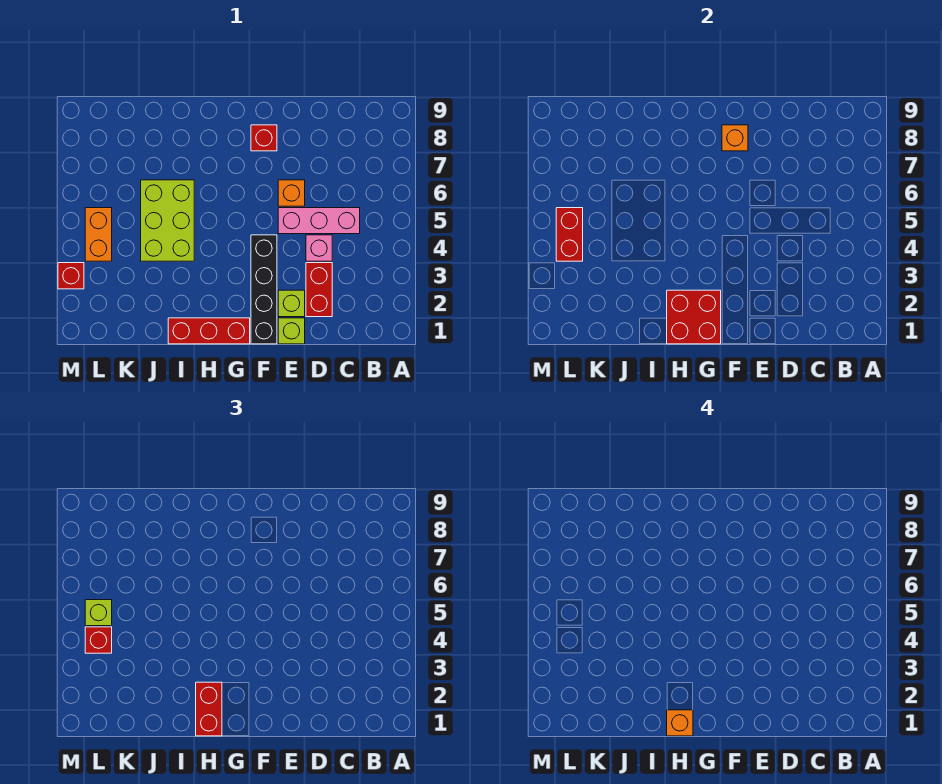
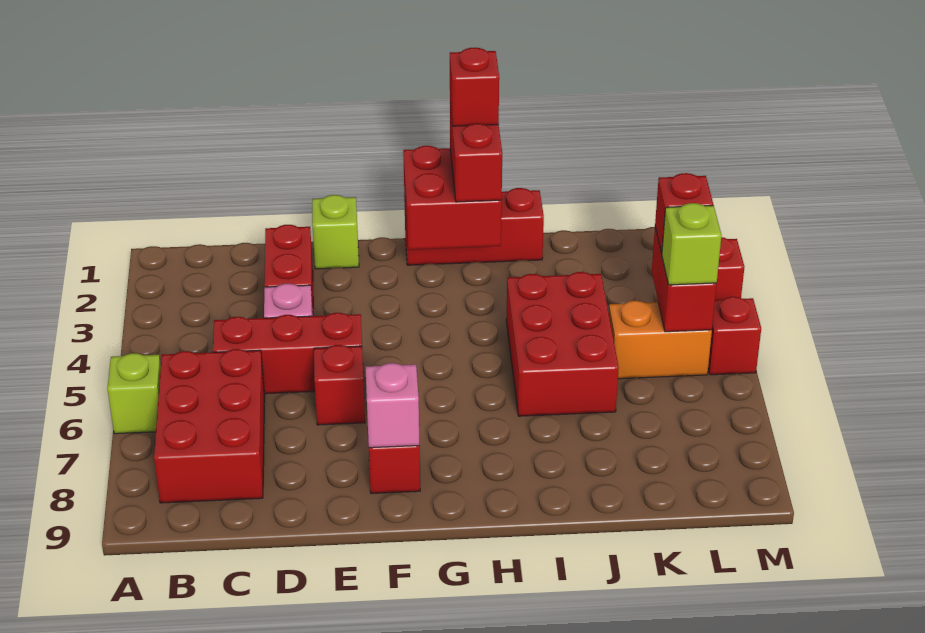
none -> red brick B6:C8 level 1
pink brick C5:E5 level 1 -> red brick C5:E5 level 1
lime brick E2 level 1 -> lime brick A6 level 1
orange brick E6 level 1 -> red brick E6 level 1
black brick F1:F4 level 1 -> none
orange brick F8 level 2 -> pink brick F8 level 2
orange brick H1 level 4 -> red brick H1 level 4
lime brick I4:J6 level 1 -> red brick I4:J6 level 1
orange brick L4:L5 level 1 -> orange brick K5:L5 level 1
none -> red brick M5 level 1

